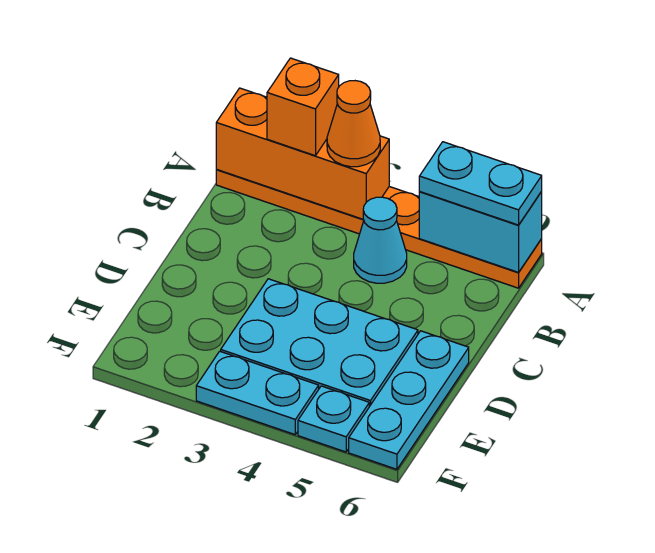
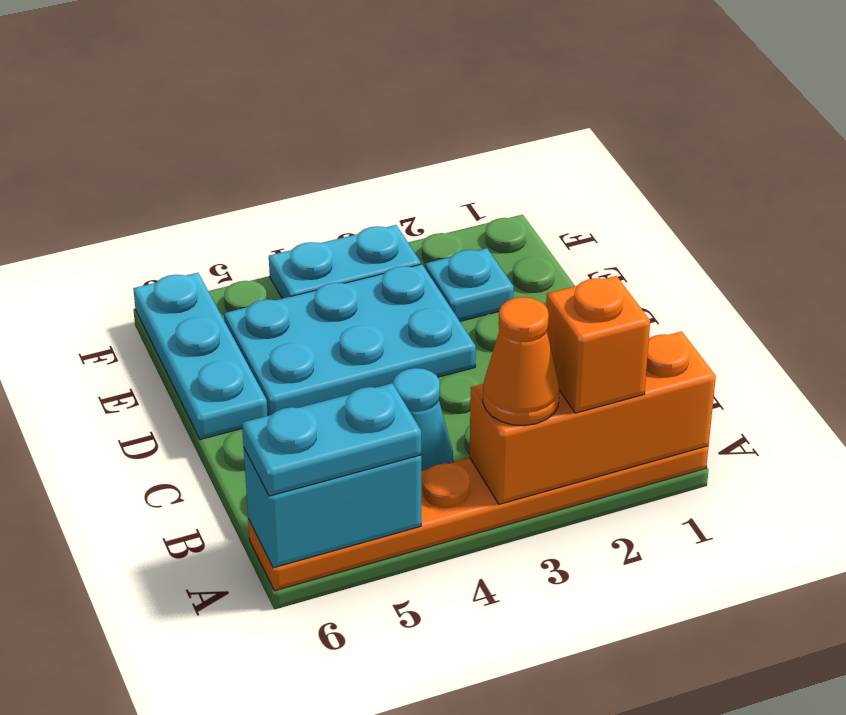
cyan plate F5 level 1 -> cyan plate E2 level 1

